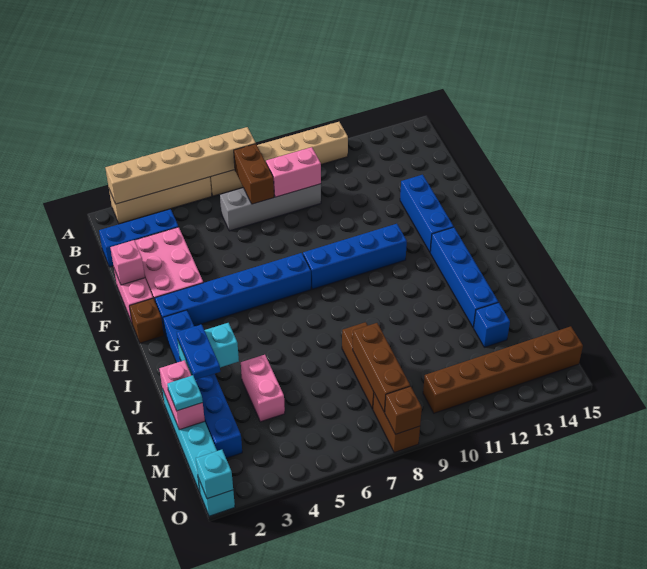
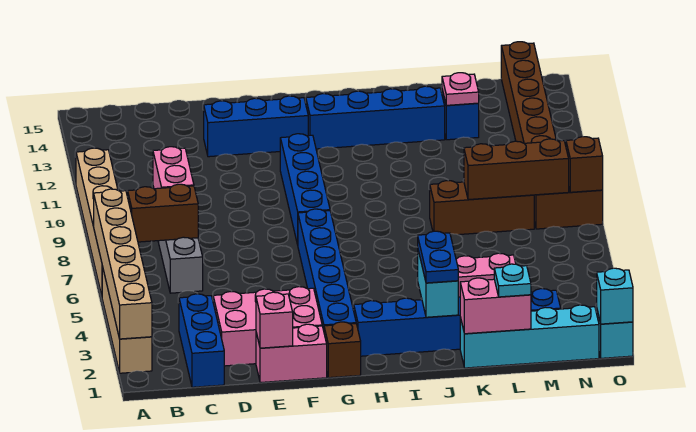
blue plate J2:K2 level 3 -> blue plate J2:J3 level 3
none -> pink plate L13 level 2

